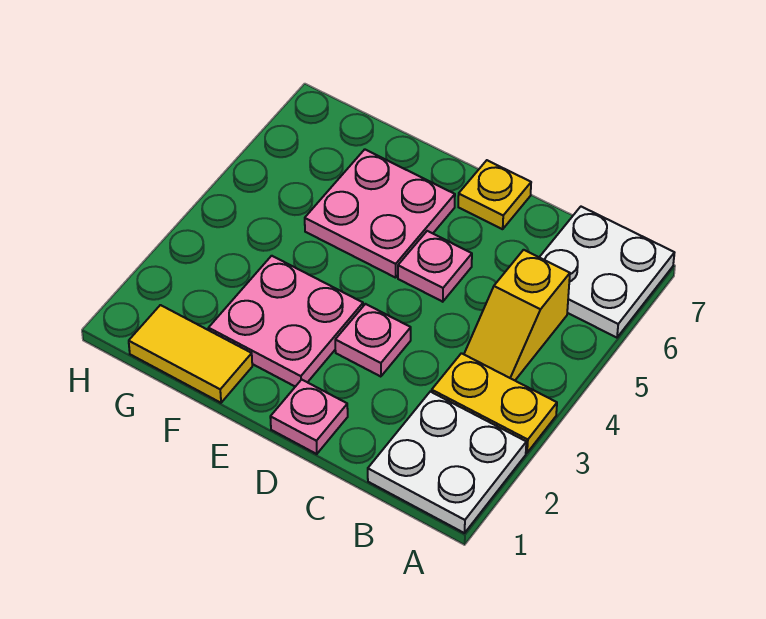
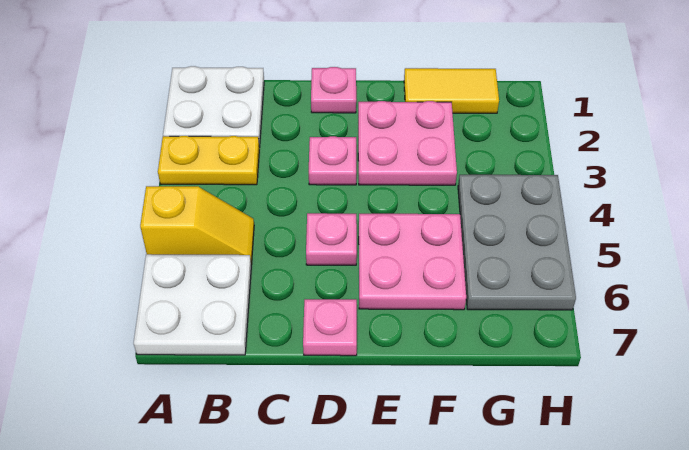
yellow slope B4:B5 level 1 top 5 -> yellow slope A5:B5 level 1 top A
yellow plate D7 level 1 -> pink plate D7 level 1
none -> grey plate G4:H6 level 1

